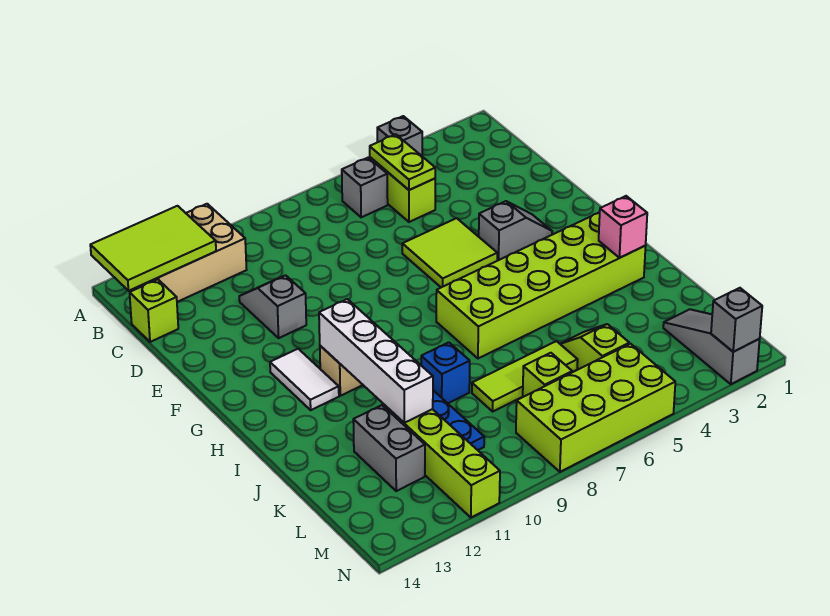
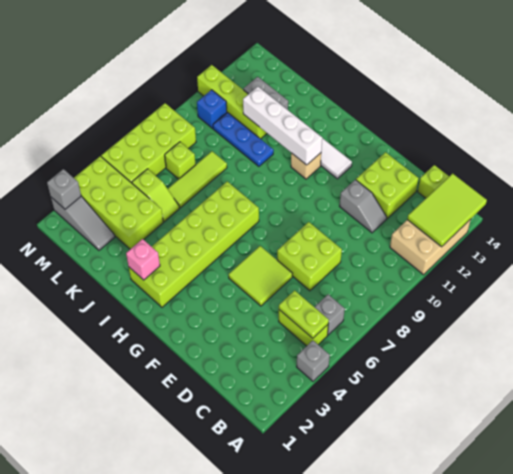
none -> lime brick D7:E8 level 1
none -> lime brick D12:E13 level 1
grey slope F3:F4 level 1 top 4 -> none
blue brick J9 level 1 -> blue brick M10 level 1
none -> lime brick K3:N4 level 1

